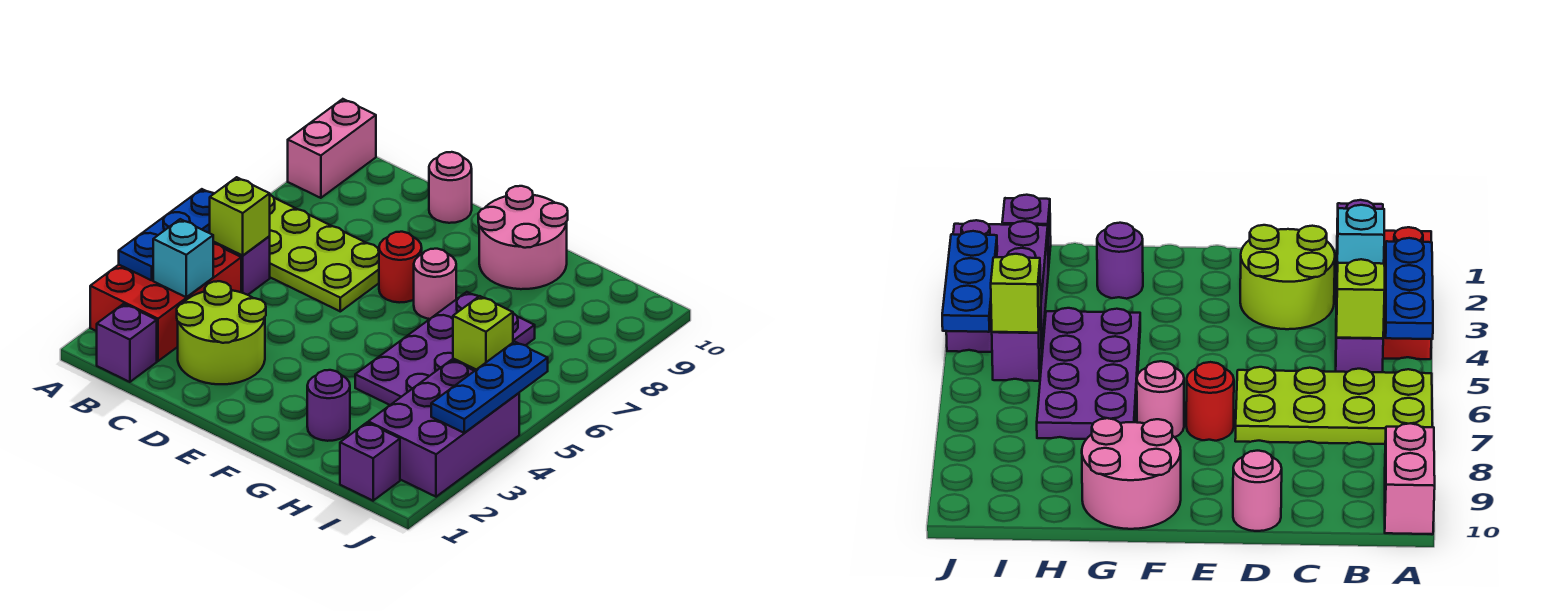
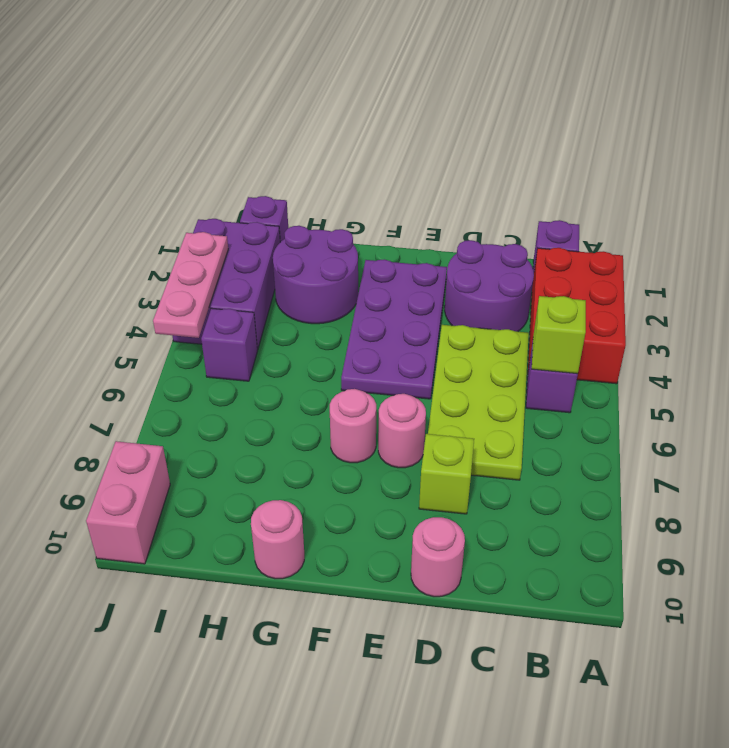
blue plate A3:A5 level 2 -> none
lime plate A6:D7 level 1 -> lime plate C4:D7 level 1
pink brick A9:A10 level 1 -> pink brick J9:J10 level 1
cyan brick B3 level 2 -> none
lime round brick C2:D3 level 1 -> purple round brick C2:D3 level 1
red round brick E7 level 1 -> pink round brick E7 level 1
pink round brick F9:G10 level 1 -> pink round brick G10 level 1
purple round brick G2 level 1 -> purple round brick G2:H3 level 1
purple plate G4:H7 level 1 -> purple plate E2:F5 level 1
lime brick I5 level 2 -> lime brick D8 level 1
blue plate J3:J5 level 2 -> pink plate J3:J5 level 2

